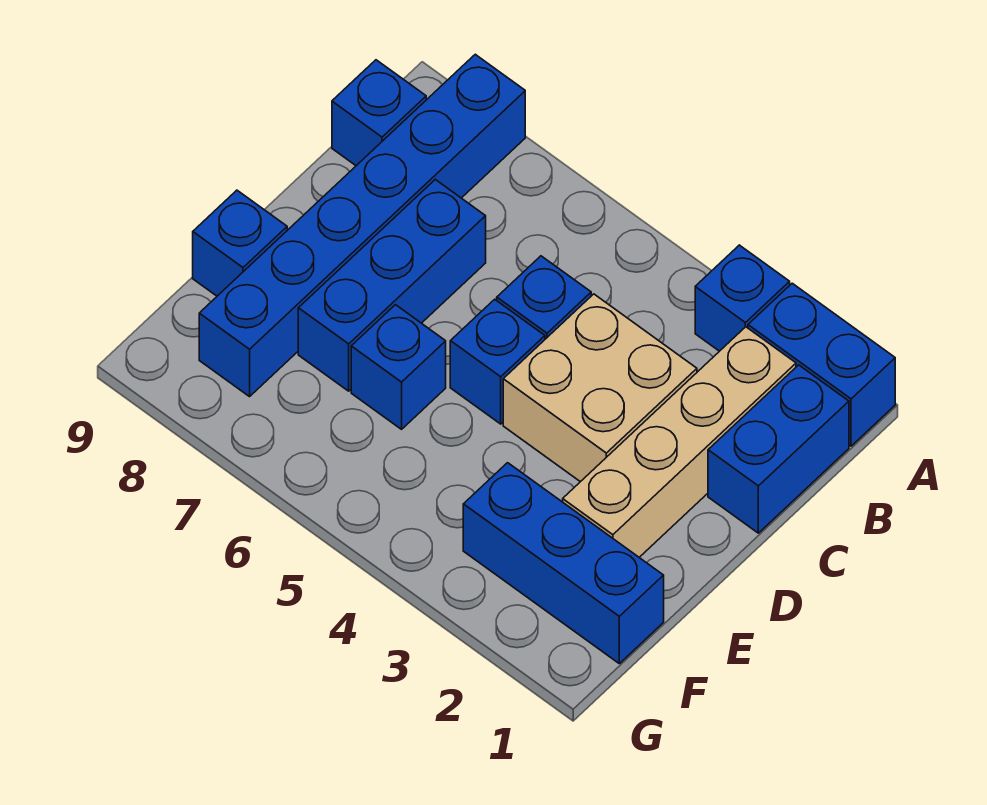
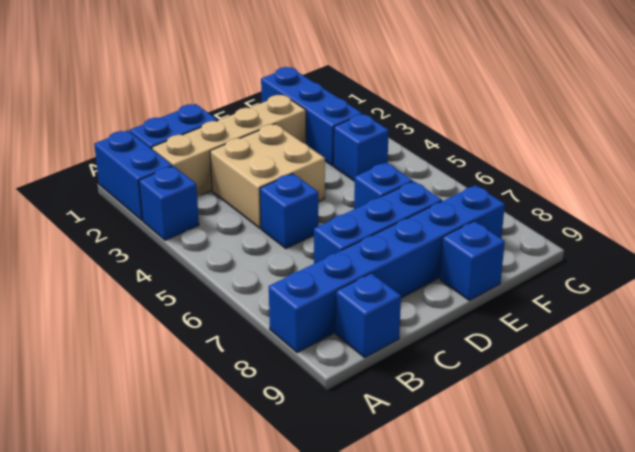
blue brick D5 level 1 -> blue brick F4 level 1

